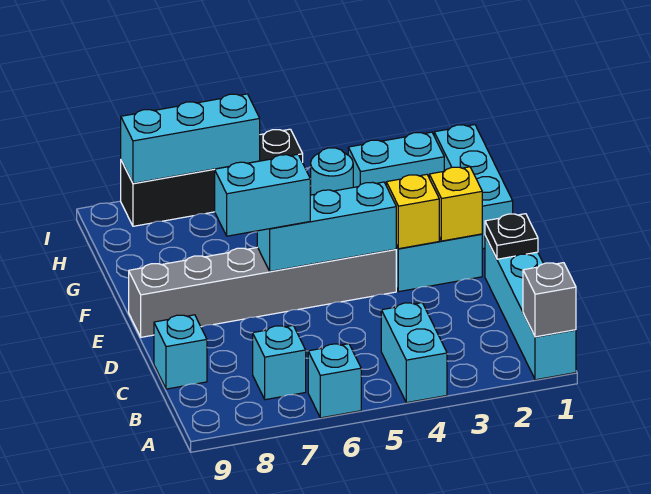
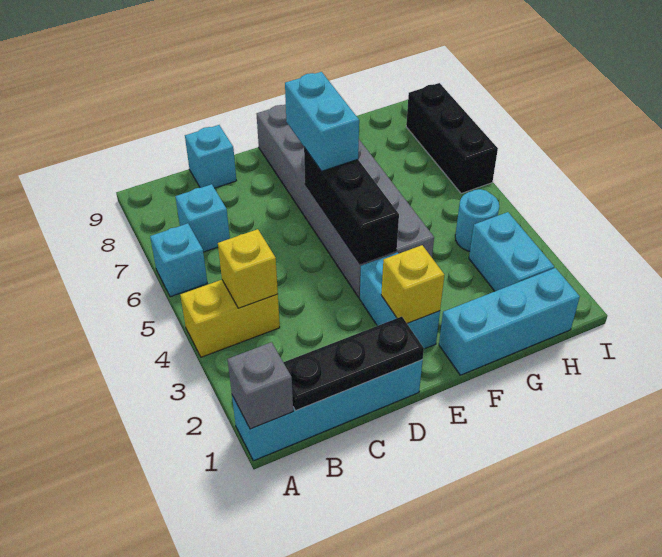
cyan brick A4:B4 level 1 -> yellow brick A4:B4 level 1
black plate D1 level 2 -> black plate B1:D1 level 2
yellow brick E3 level 2 -> yellow brick B4 level 2
grey brick E4:E9 level 1 -> grey brick E4:F9 level 1
cyan brick E4:E6 level 2 -> black brick E4:E6 level 2
black brick I5:I8 level 1 -> black brick I6:I8 level 1
cyan brick I6:I8 level 2 -> none

